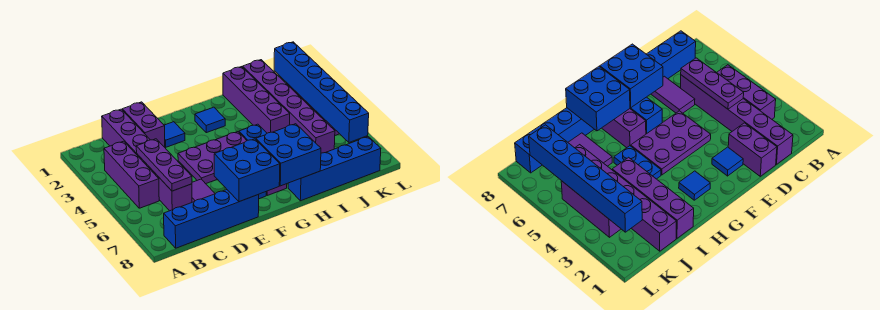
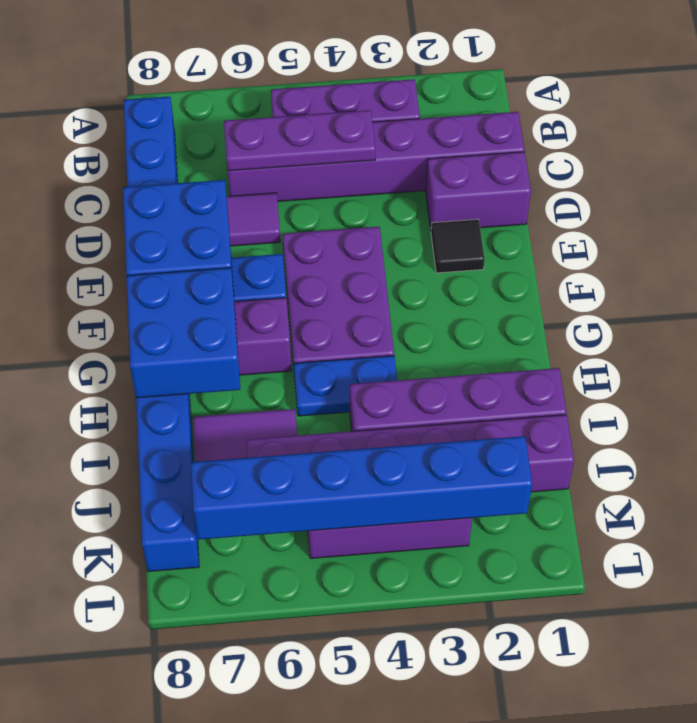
blue tile E2 level 1 -> black tile E2 level 1
blue tile G2 level 1 -> none

